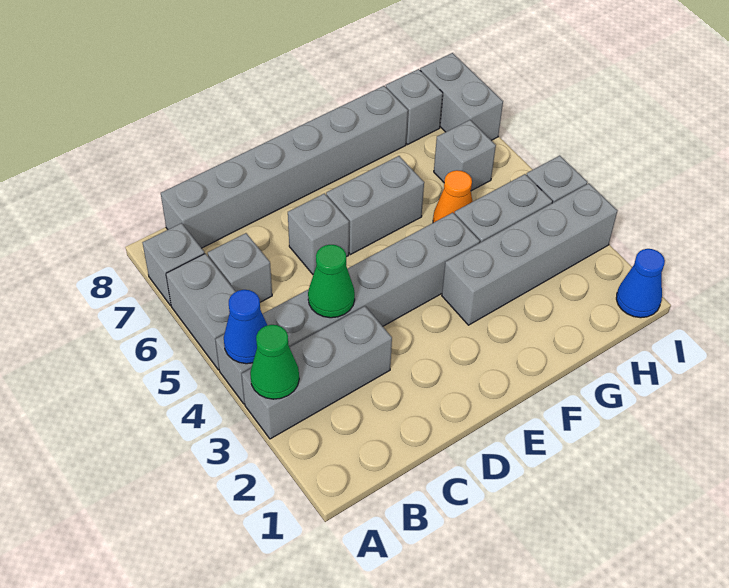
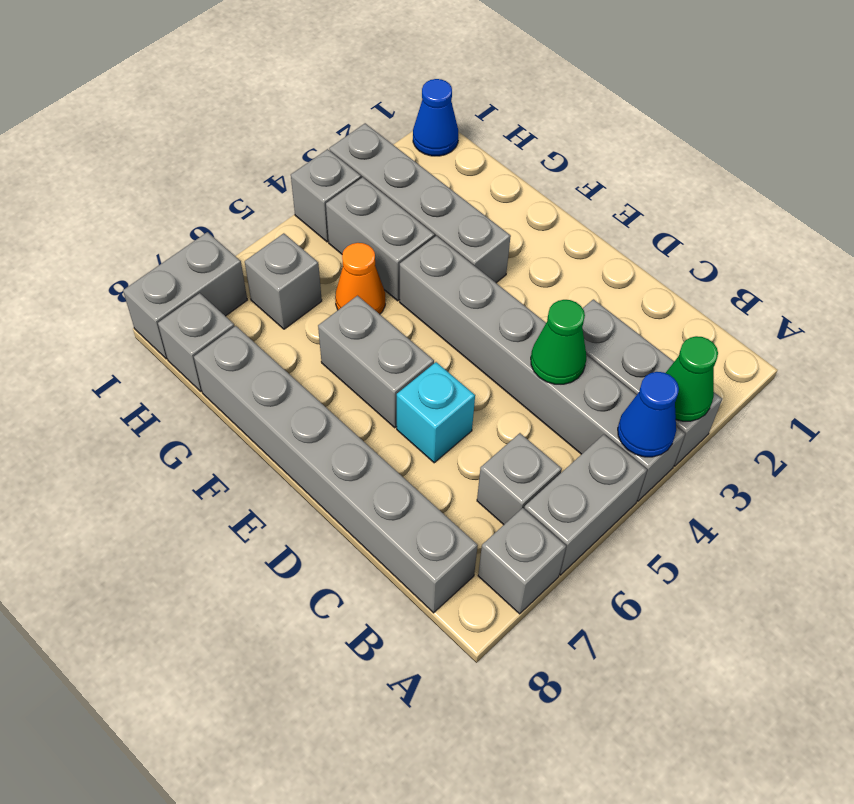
grey brick D6 level 1 -> cyan brick D6 level 1

